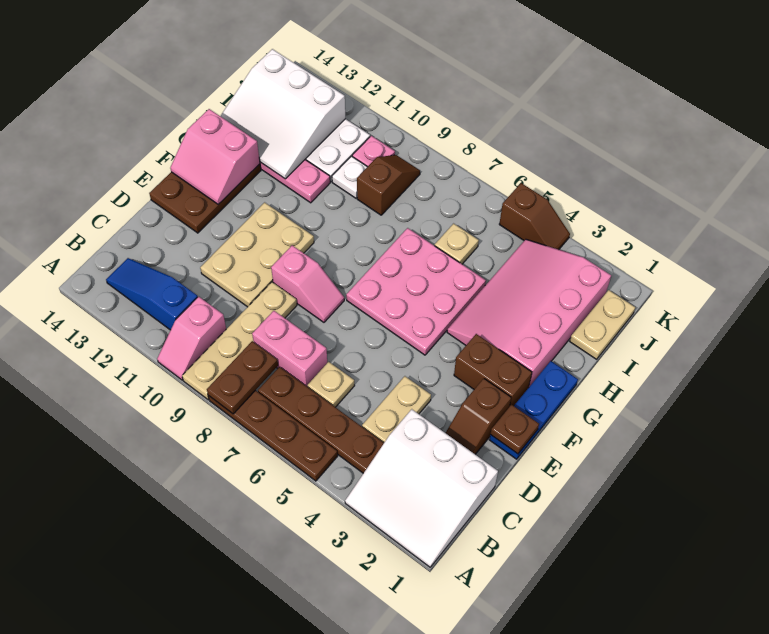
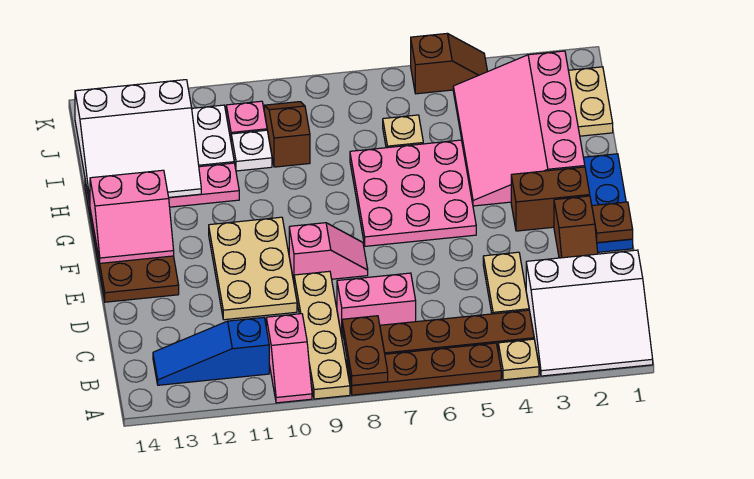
tan plate C6 level 1 -> tan plate A4 level 1

